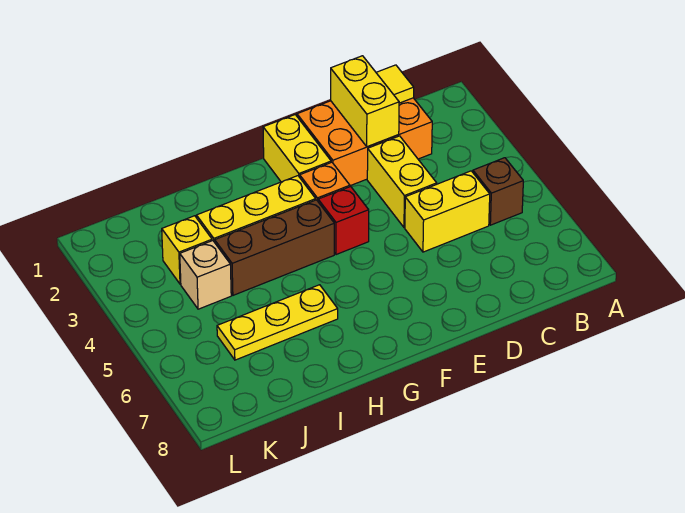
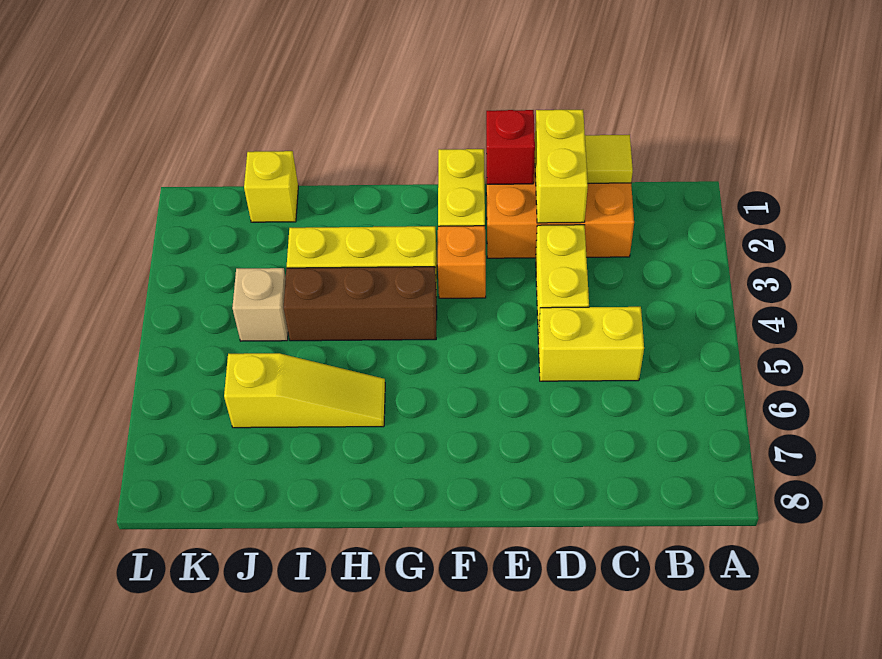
brown brick B5 level 1 -> none
red brick F4 level 1 -> red brick E1 level 2
yellow plate H6:J6 level 1 -> yellow slope H6:J6 level 1 top J
yellow brick J3 level 1 -> yellow brick J1 level 1

